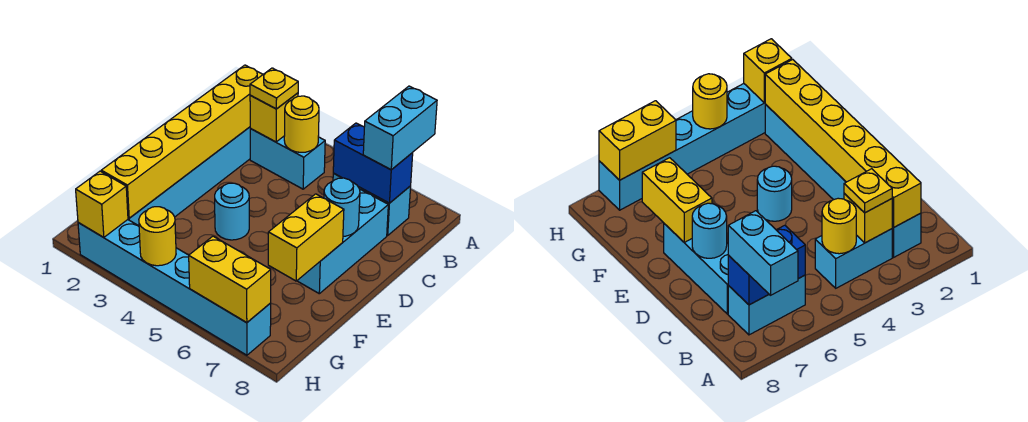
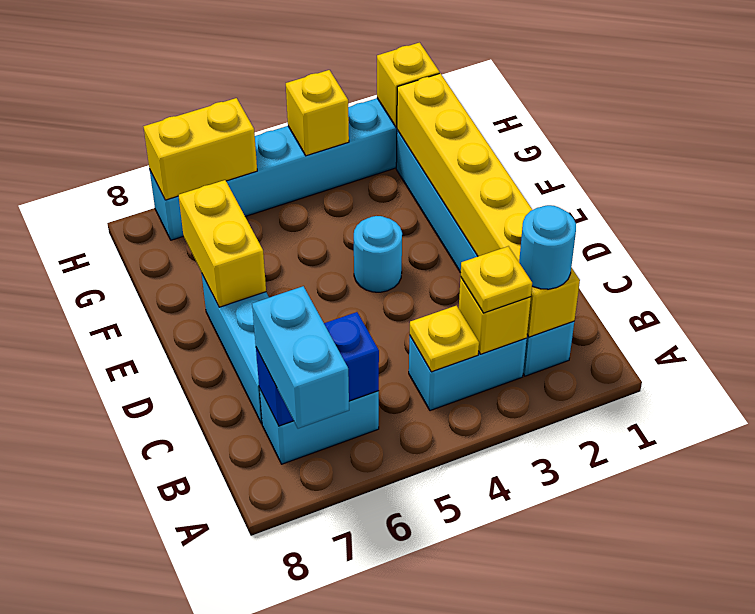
yellow round brick B4 level 2 -> yellow plate B4 level 2
cyan round brick D7 level 2 -> cyan round brick B2 level 3
yellow round brick H4 level 2 -> yellow brick H4 level 2

